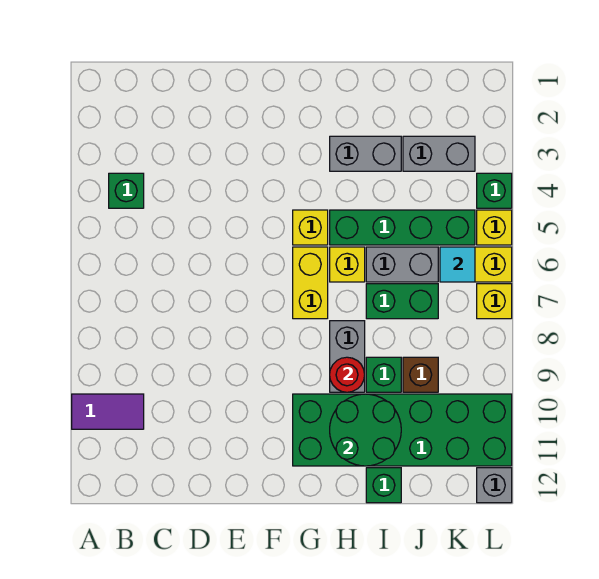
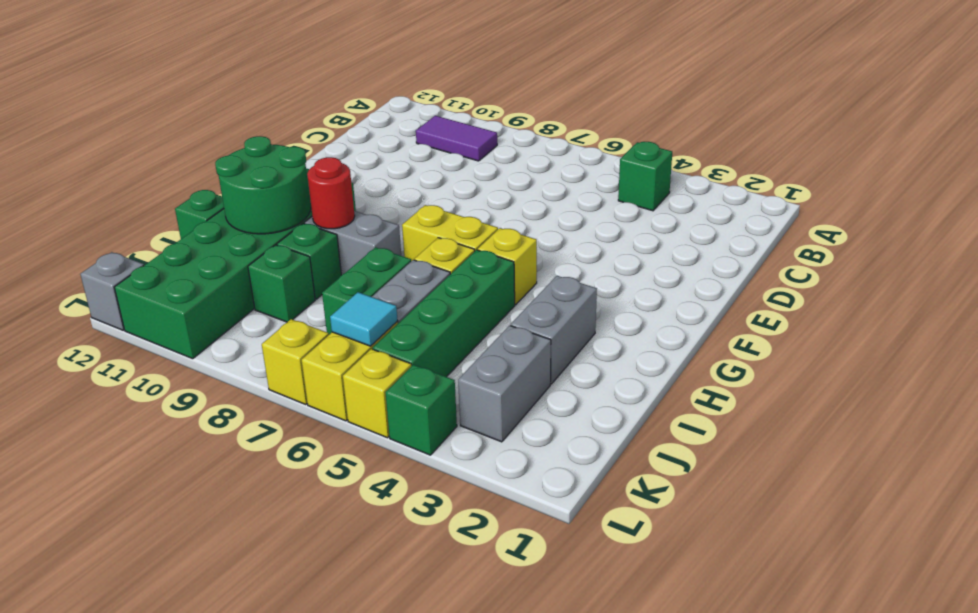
purple tile A10:B10 level 1 -> purple tile B9:B10 level 1
brown brick J9 level 1 -> green brick J9 level 1

